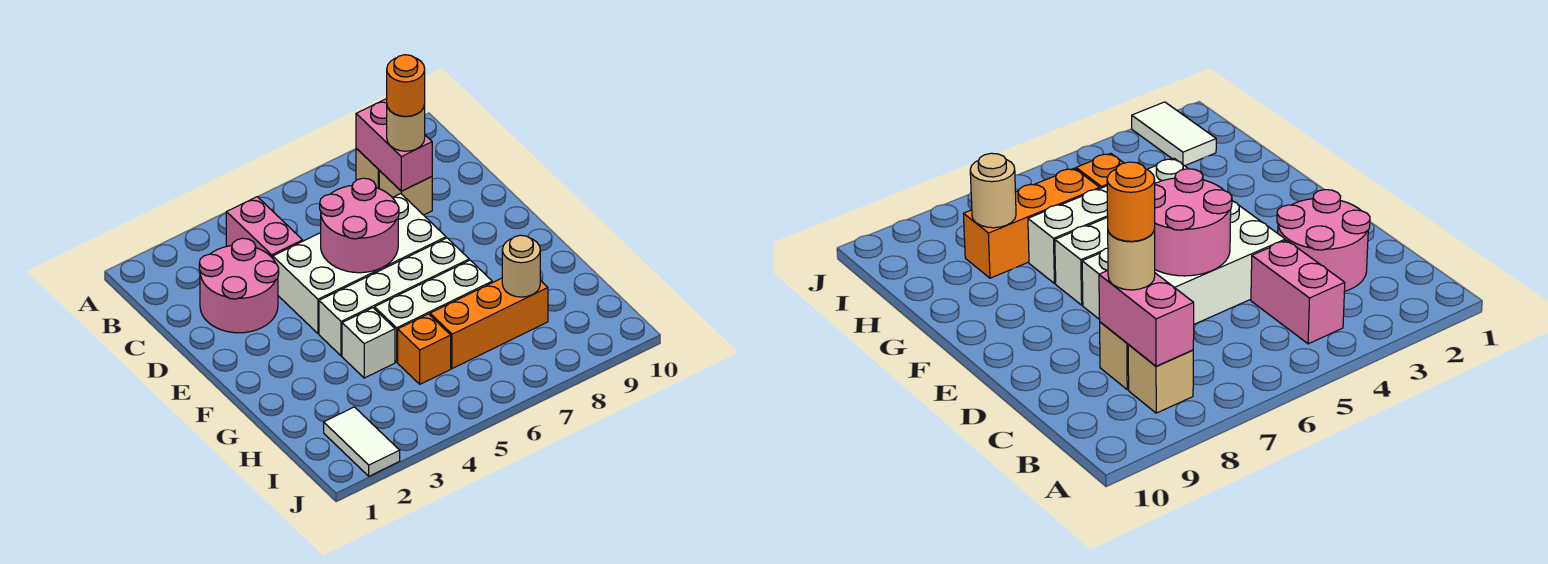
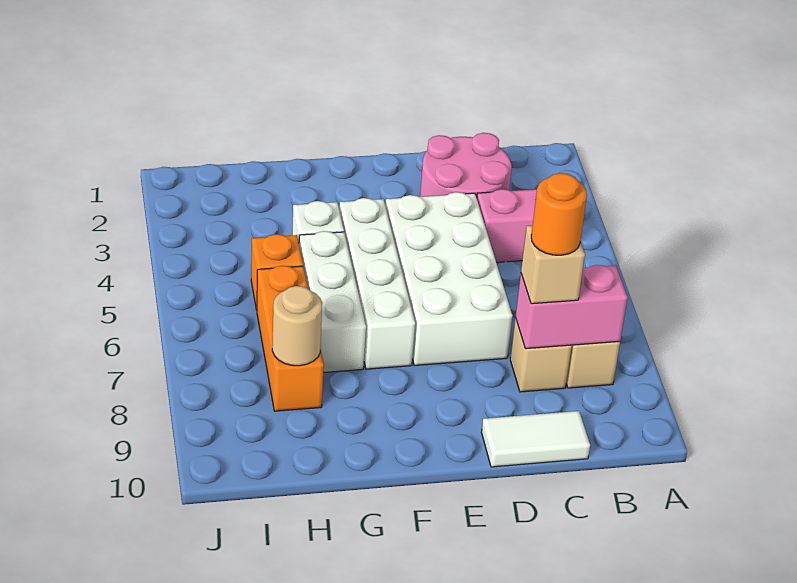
tan round brick C8 level 3 -> tan brick C8 level 3
pink round brick D5:E6 level 2 -> none
white tile I2:J2 level 1 -> white tile C10:D10 level 1

